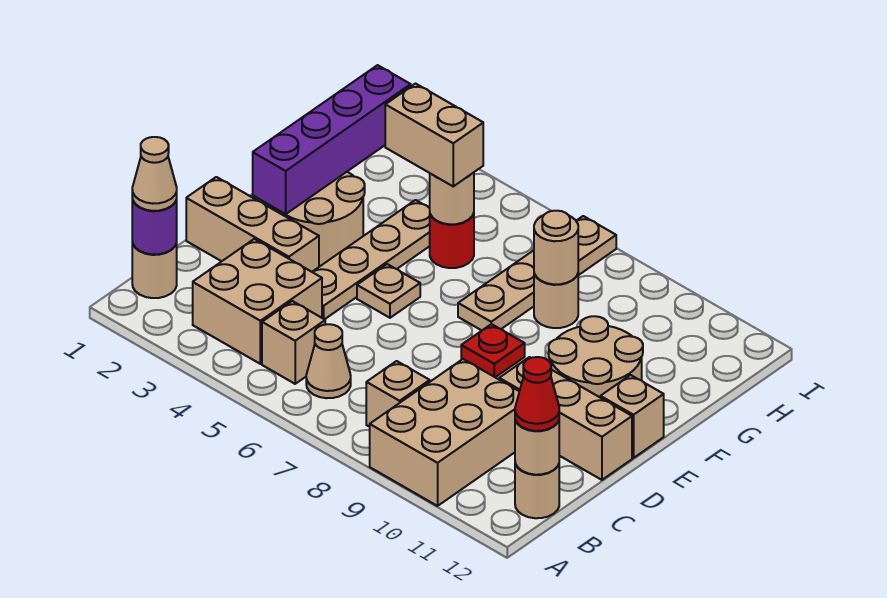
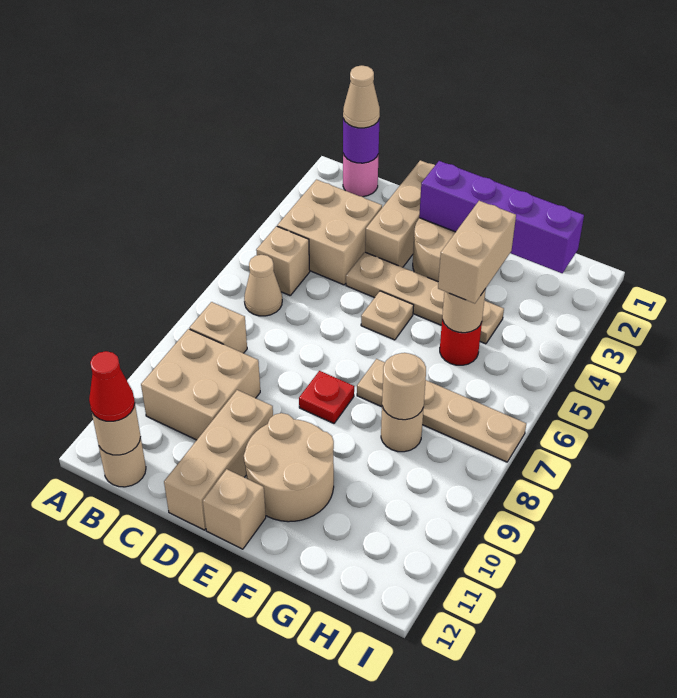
tan brick A9:C10 level 1 -> tan brick B9:C10 level 1
tan round brick B1 level 1 -> pink round brick B1 level 1

